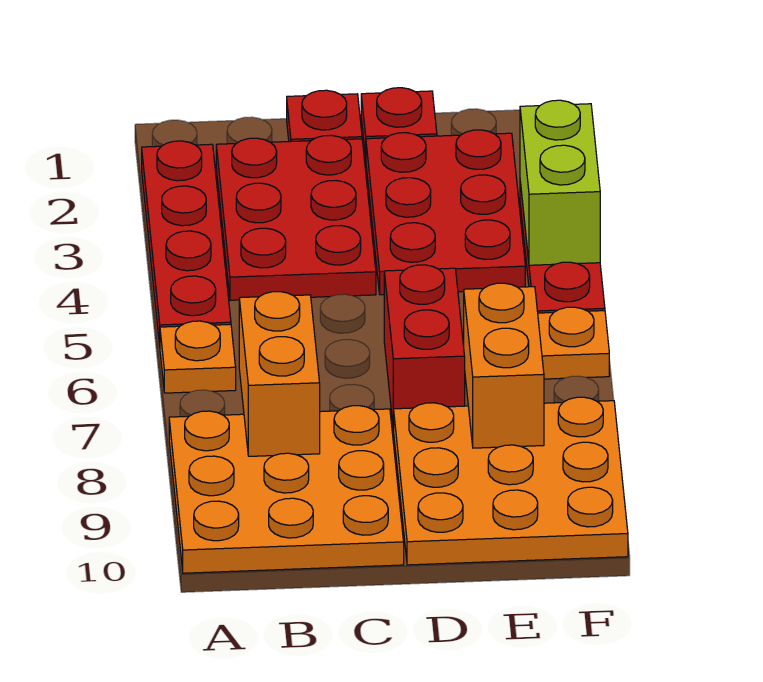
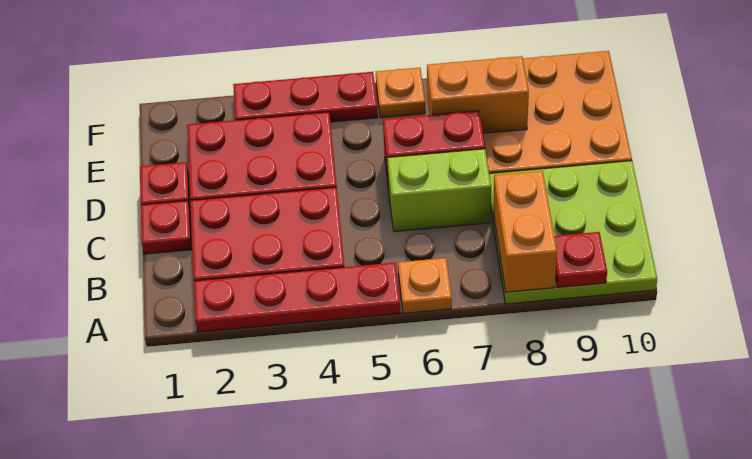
orange plate A8:C10 level 1 -> lime plate A8:C10 level 1
none -> red plate A9 level 2
orange brick B7:B8 level 2 -> orange brick A8:B8 level 2
lime brick F3:F4 level 2 -> lime brick C6:C7 level 1

